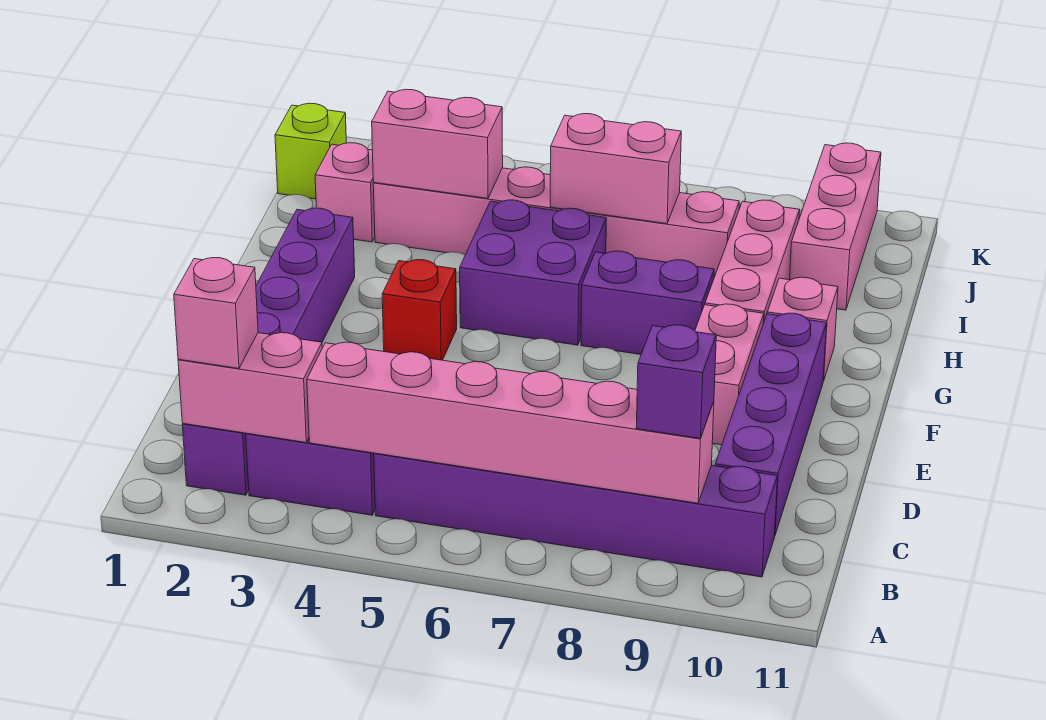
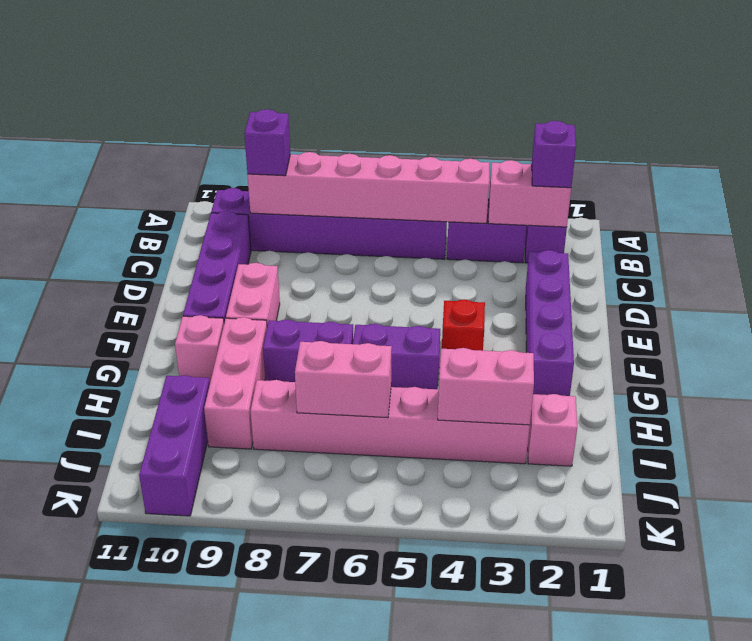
pink brick B2 level 3 -> purple brick B2 level 3
purple brick G5:H6 level 1 -> purple brick G5:G6 level 1
pink brick I10:K10 level 1 -> purple brick I10:K10 level 1
lime brick J1 level 1 -> none

